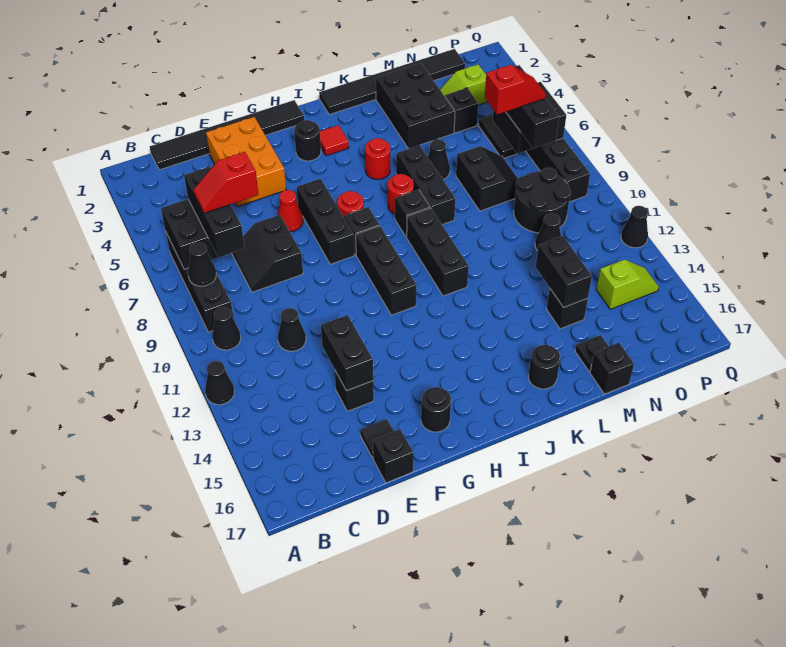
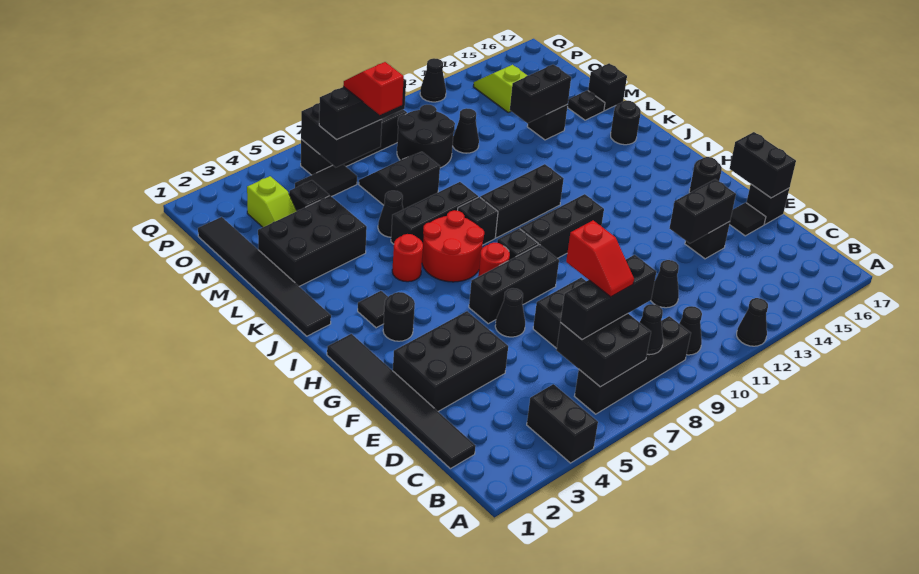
none -> black brick A4:B4 level 1
orange brick E2:F4 level 1 -> black brick E2:F4 level 1
none -> black brick E17:F17 level 2
red cone F6 level 1 -> black cone F6 level 1
red tile I3 level 1 -> black tile I3 level 1
red round brick J7 level 1 -> red round brick I6:J7 level 1

